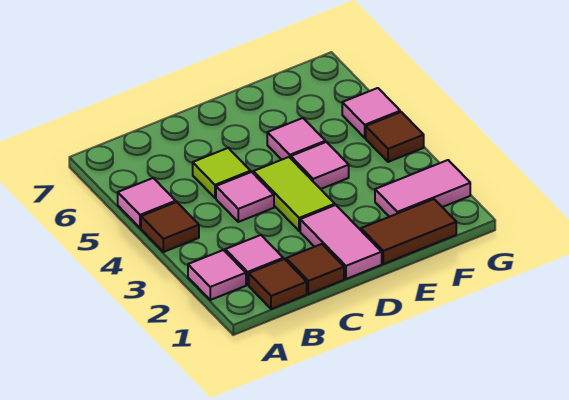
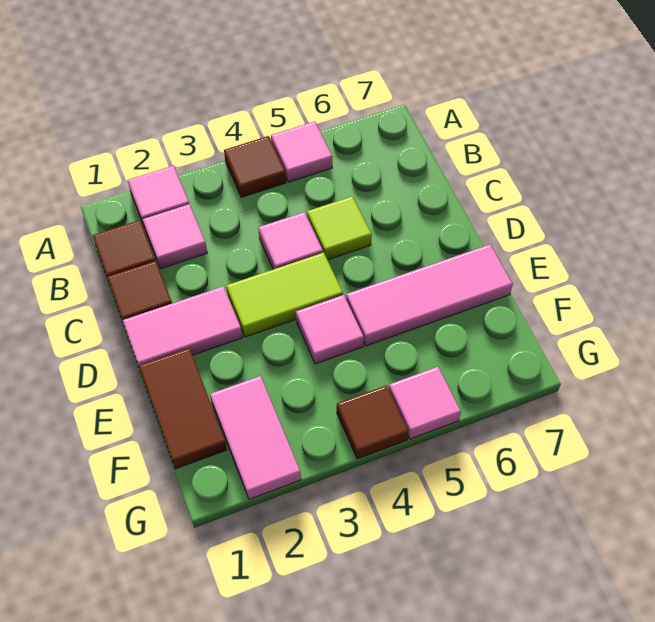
pink tile E5 level 1 -> pink tile E5:E7 level 1

